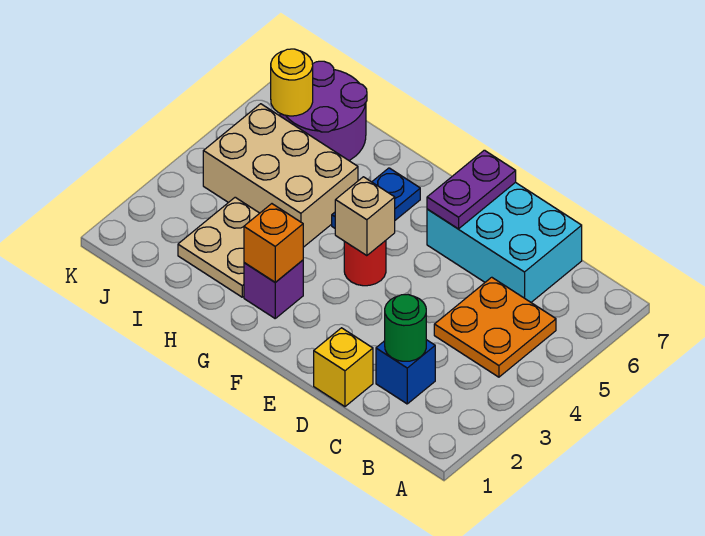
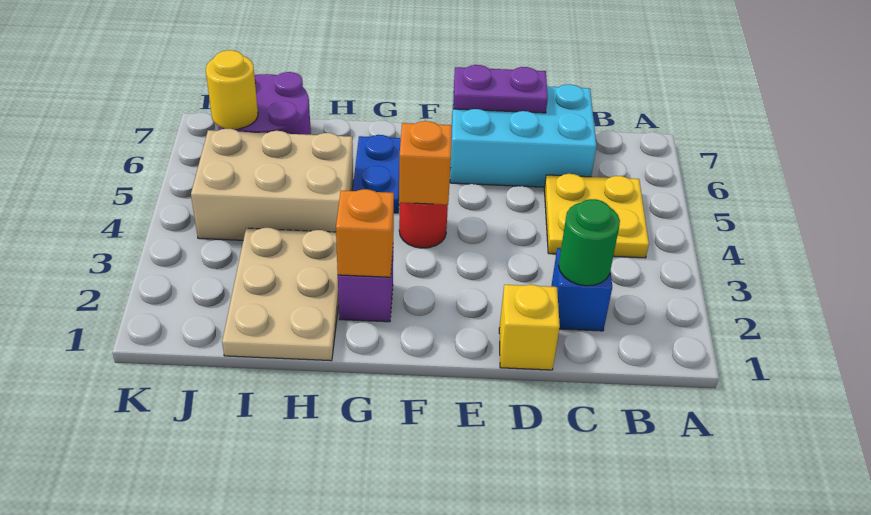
orange plate B4:C5 level 1 -> yellow plate B4:C5 level 1
purple plate E6:E7 level 2 -> purple plate D7:E7 level 2
tan brick F4 level 2 -> orange brick F4 level 2
tan plate H2:I3 level 1 -> tan plate H1:I3 level 1

